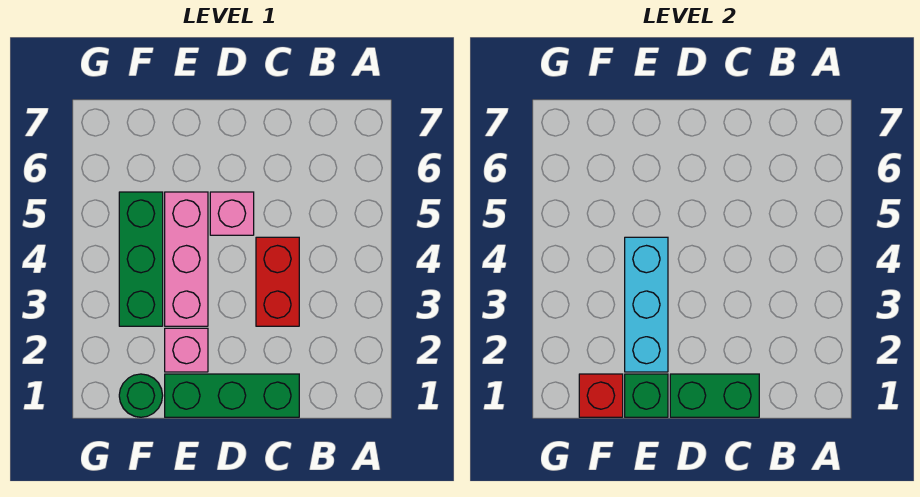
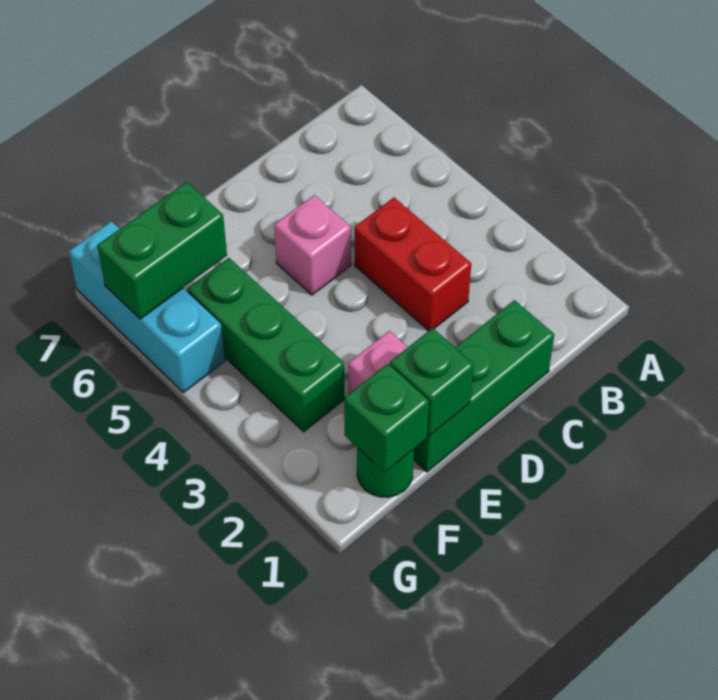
green brick C1:D1 level 2 -> green brick F6:G6 level 2
cyan brick E2:E4 level 2 -> cyan brick G5:G7 level 1
pink brick E3:E5 level 1 -> none
red brick F1 level 2 -> green brick F1 level 2

